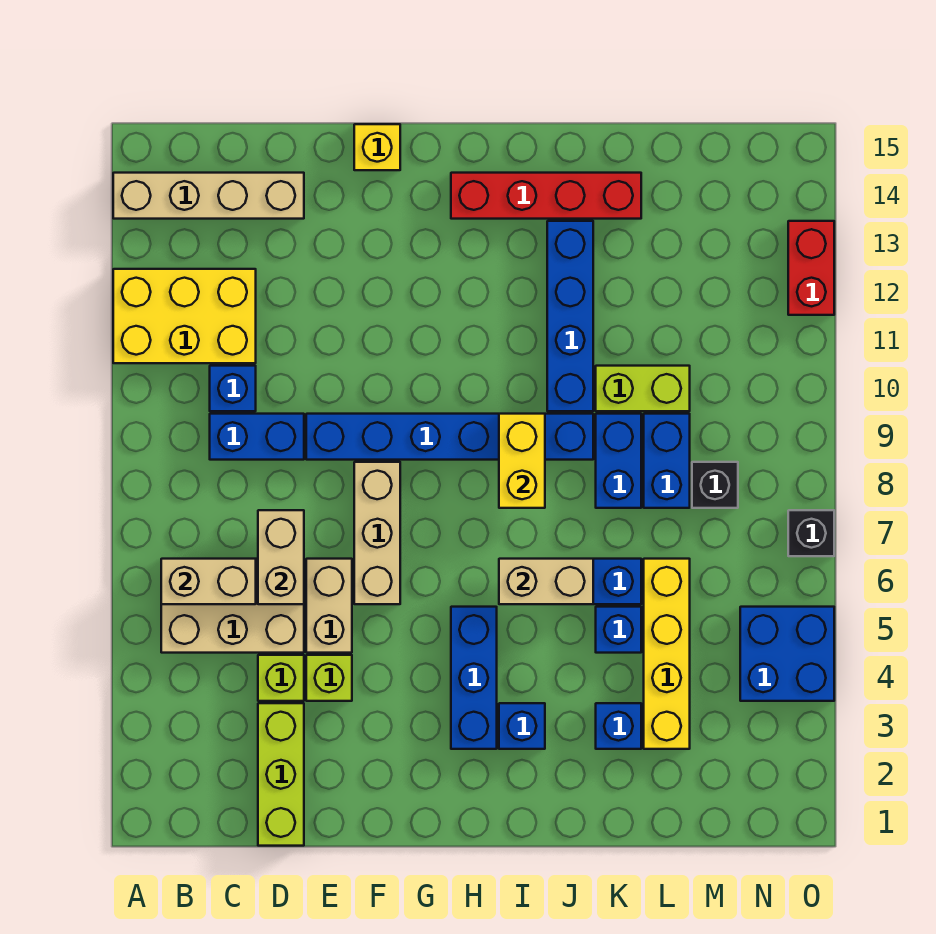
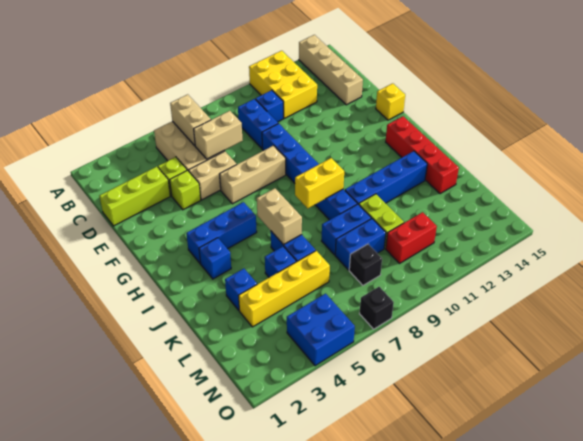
red brick O12:O13 level 1 -> red brick M10:M11 level 1

